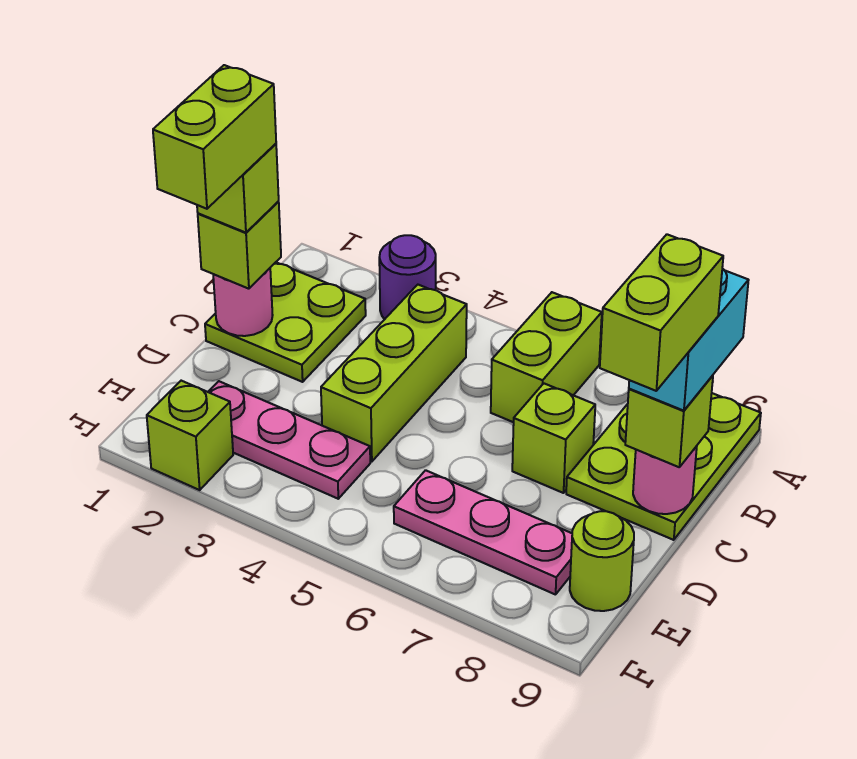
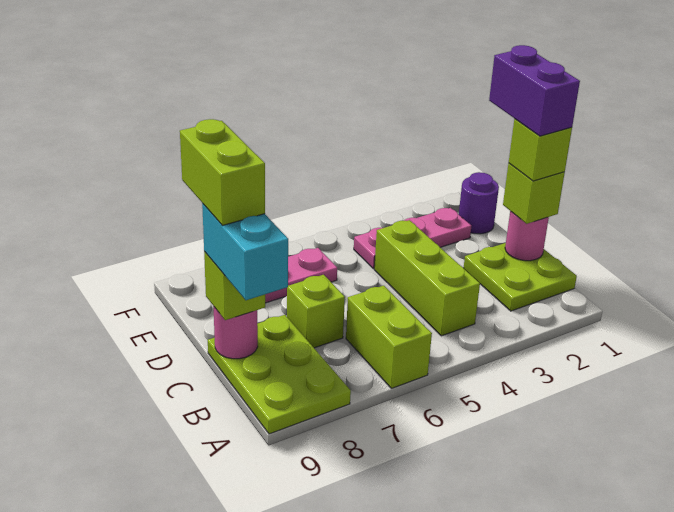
purple round brick A3 level 1 -> purple round brick E1 level 1
lime brick C1:D1 level 5 -> purple brick C1:D1 level 5
lime round brick E9 level 1 -> none
lime brick F2 level 1 -> none

